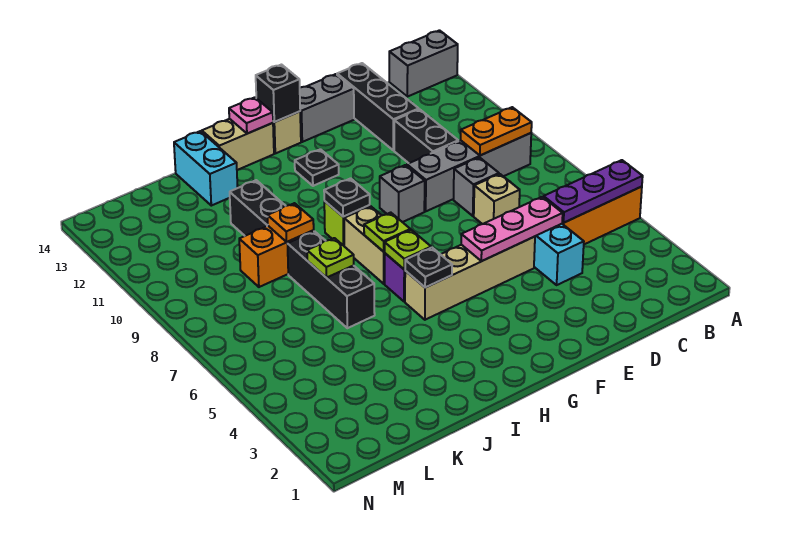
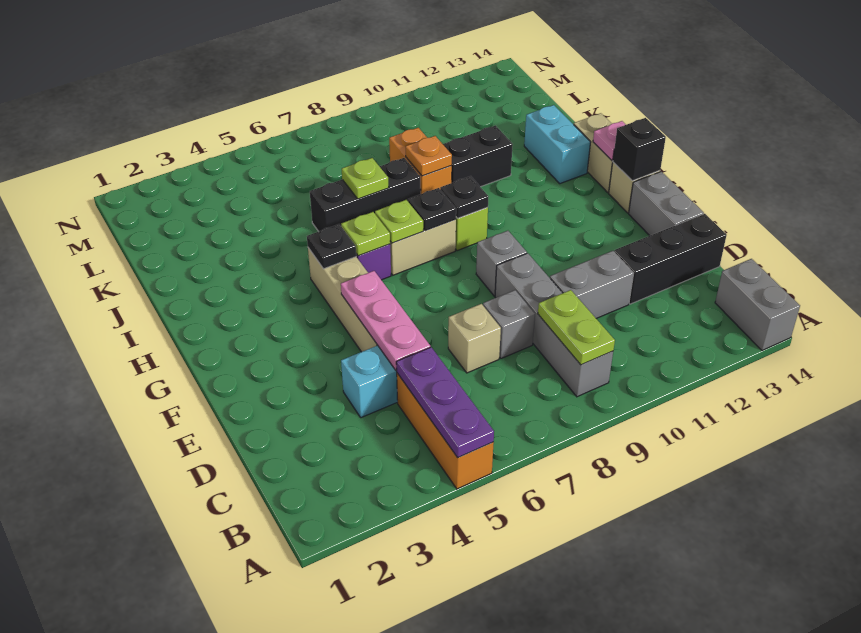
orange plate B9:C9 level 2 -> lime plate B9:C9 level 2
black brick D10:D11 level 1 -> grey brick D10:D11 level 1
black plate G12 level 1 -> black plate H8 level 2
cyan brick J13:J14 level 1 -> cyan brick I13:J13 level 1

